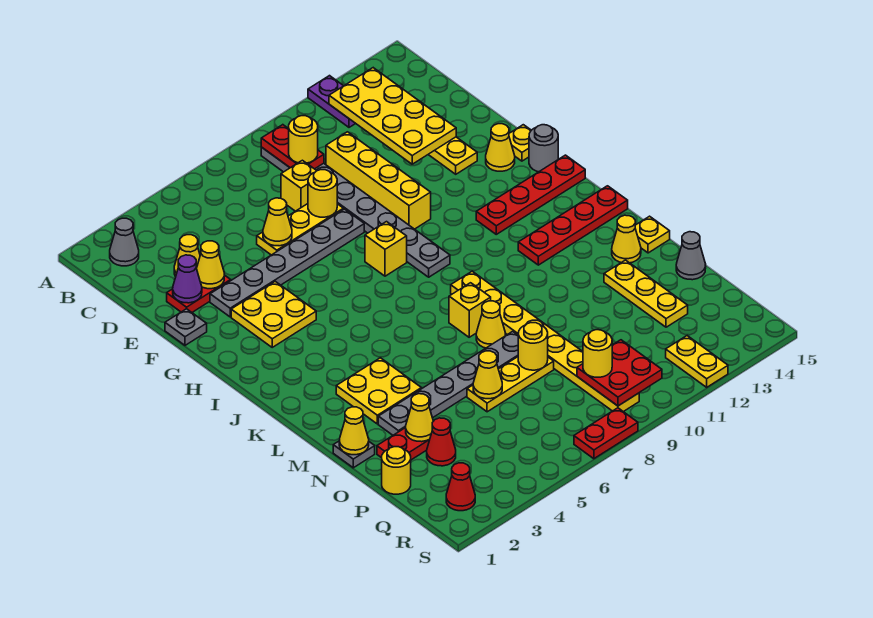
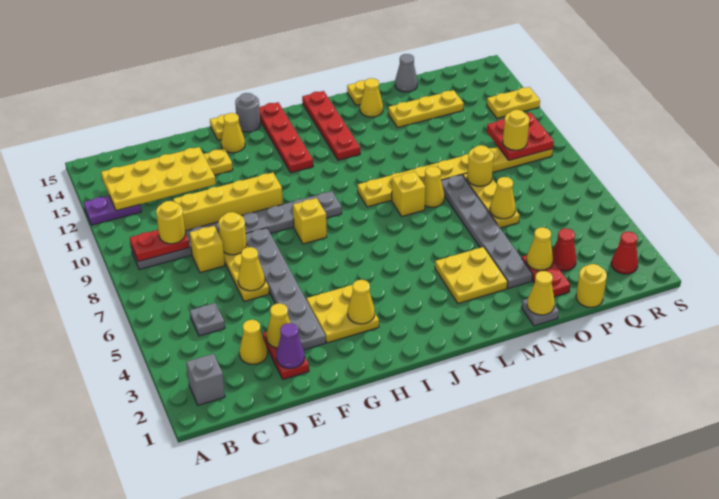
grey cone B2 level 1 -> grey brick B2 level 1
grey plate F1 level 1 -> grey plate C5 level 1
none -> yellow cone H3 level 2
red plate S7:S8 level 1 -> none

